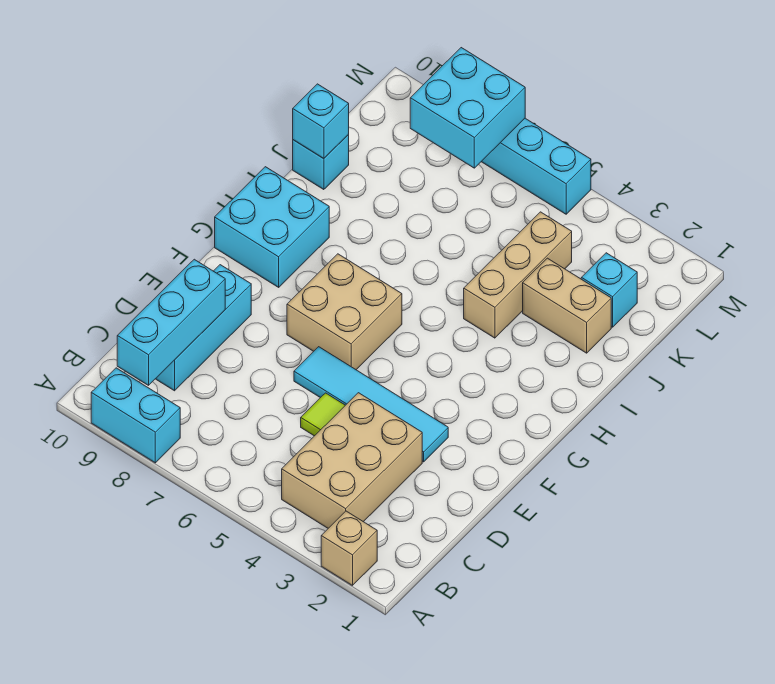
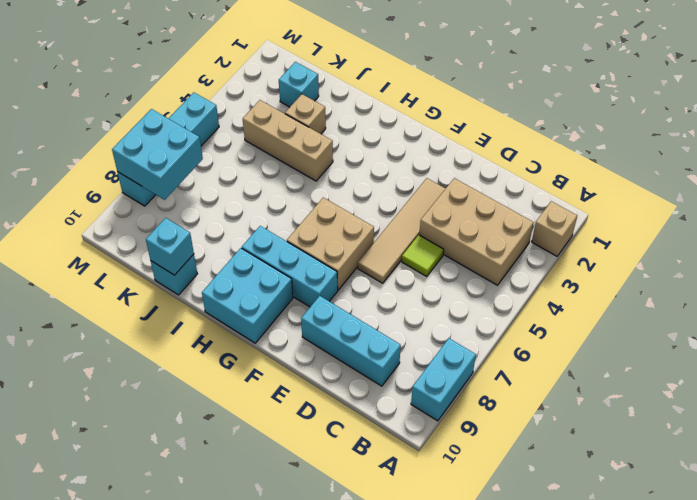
cyan brick B9:D9 level 2 -> cyan brick F8:H8 level 1
cyan tile E3:E6 level 1 -> tan tile E3:E6 level 1
tan brick J2:J3 level 1 -> tan brick J3 level 1

